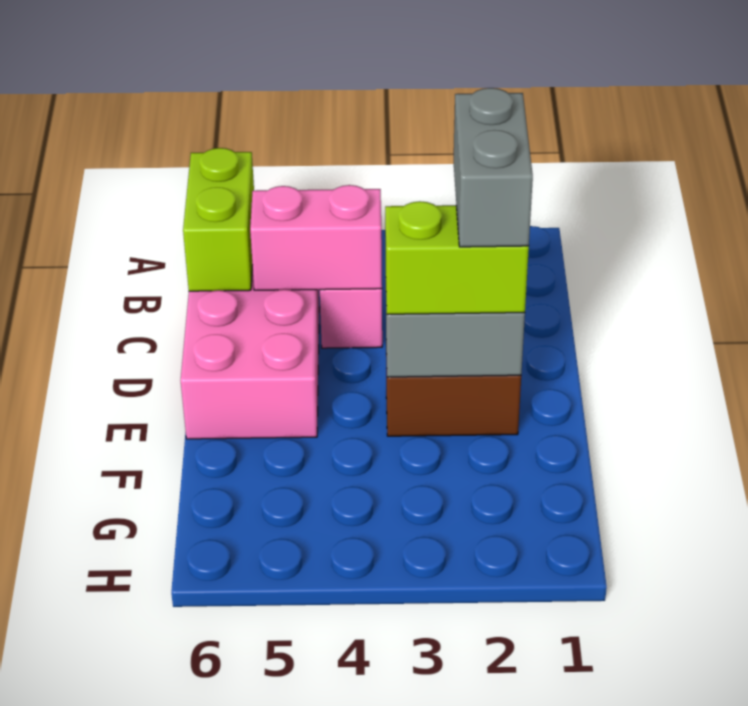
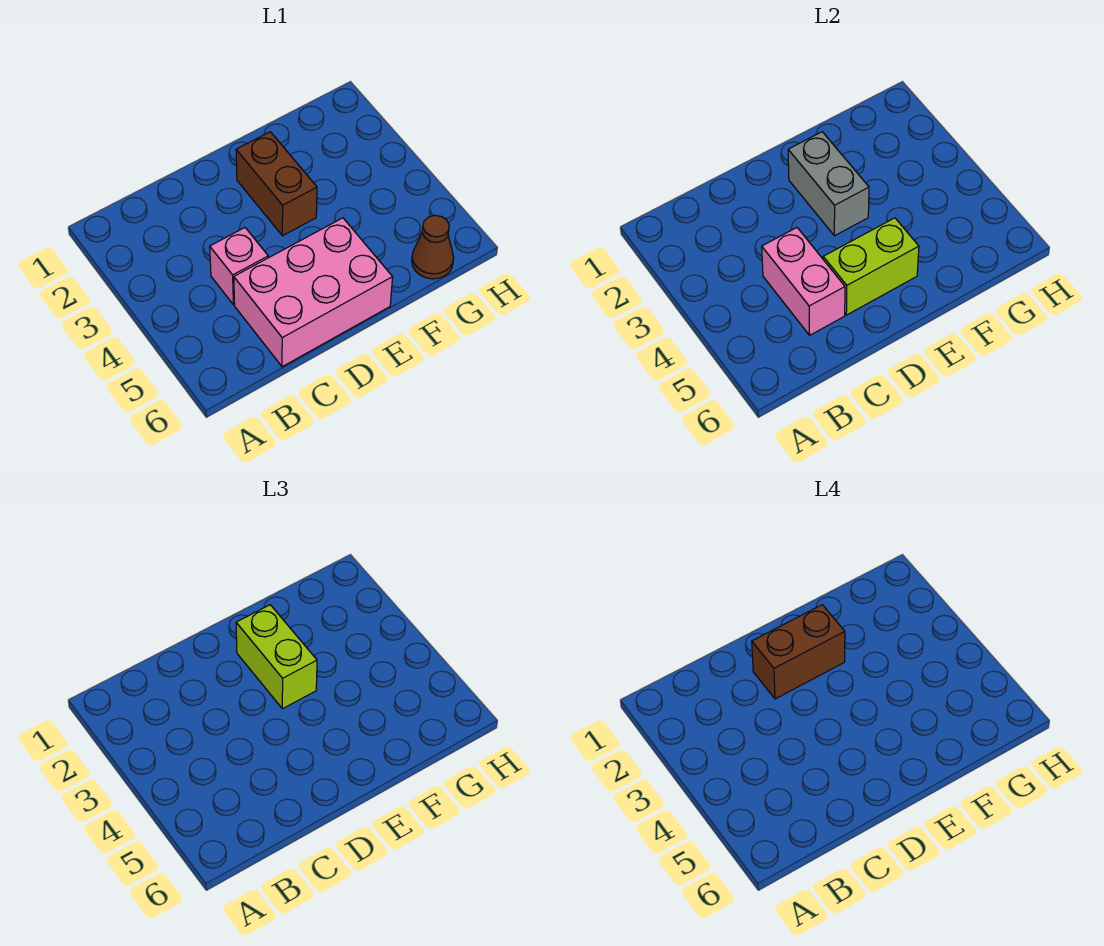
lime brick B6:C6 level 2 -> lime brick D5:E5 level 2
grey brick D2:E2 level 4 -> brown brick D2:E2 level 4
none -> brown cone G6 level 1

